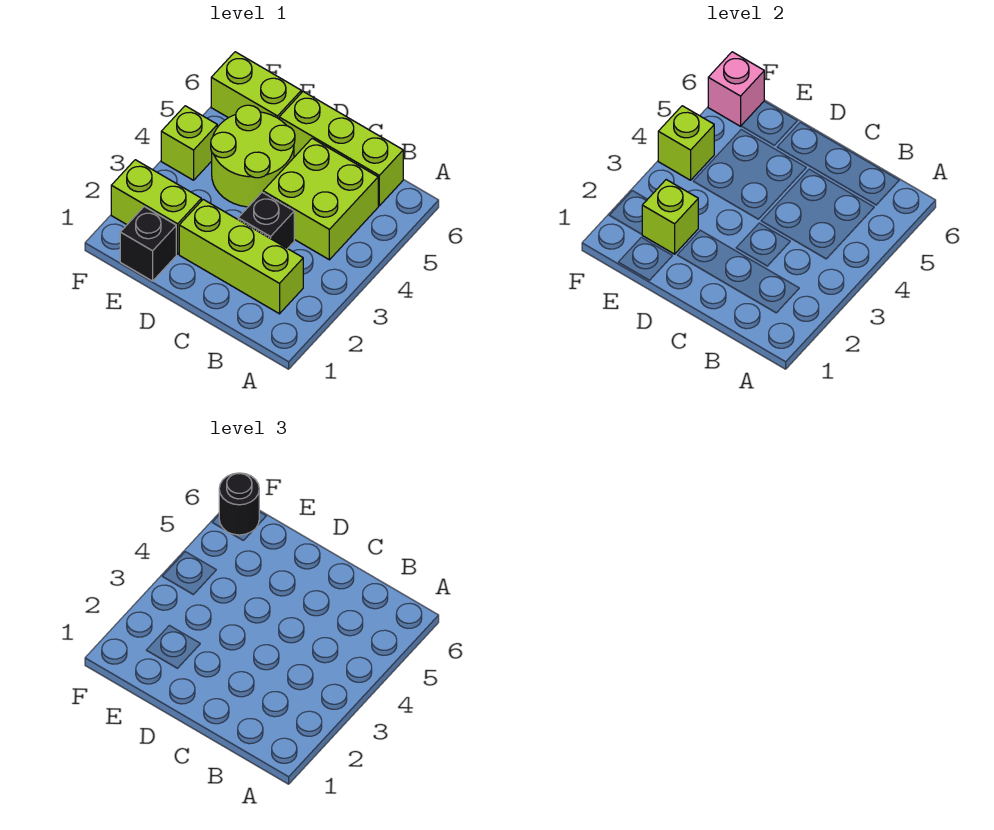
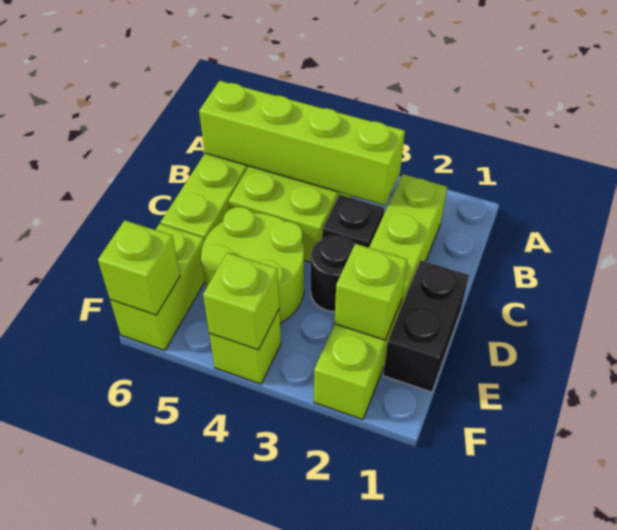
none -> lime brick B3:B6 level 2
black brick E1 level 1 -> black brick D1:E1 level 1
pink brick F6 level 2 -> lime brick F6 level 2
black round brick F6 level 3 -> black round brick D3 level 1

